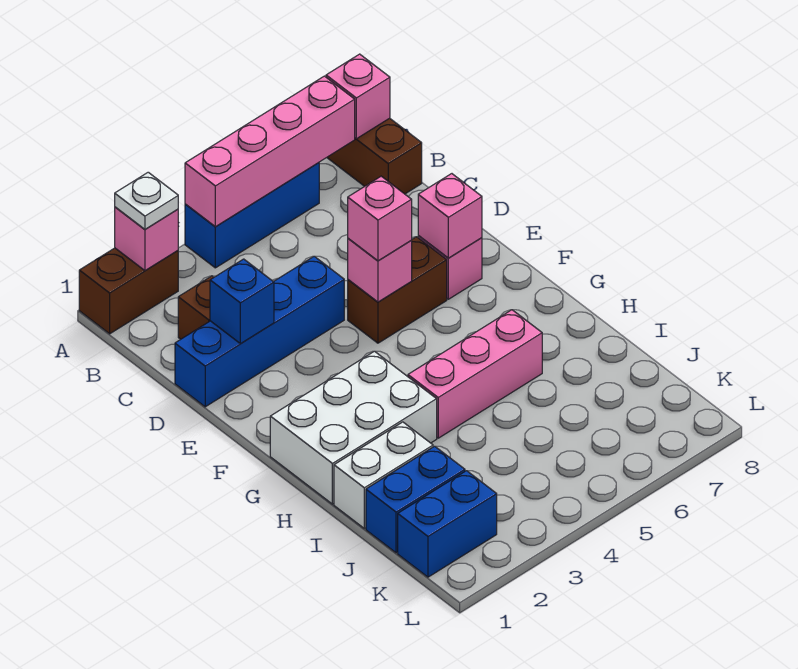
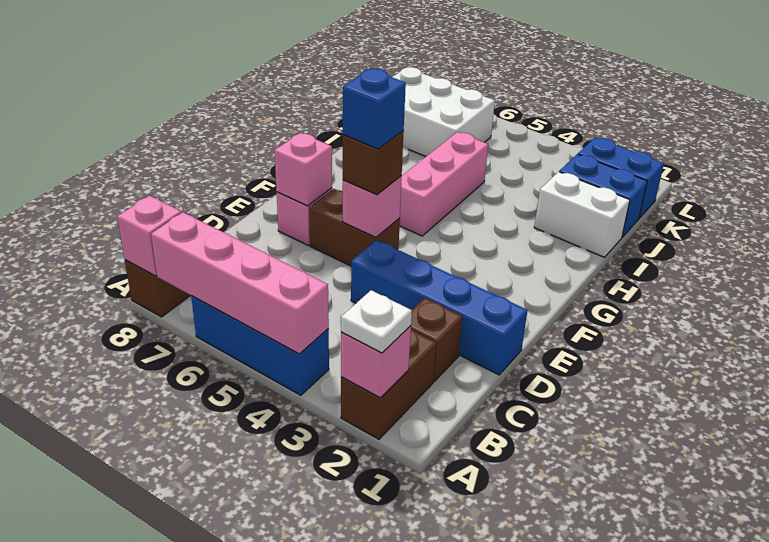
brown brick A1:A2 level 1 -> brown brick A2:B2 level 1
blue brick D2 level 2 -> blue brick E5 level 4
pink brick E5 level 3 -> brown brick E5 level 3
white brick G1:H3 level 1 -> white brick J6:K8 level 1
pink brick H4:H6 level 1 -> pink brick G5:I5 level 1

